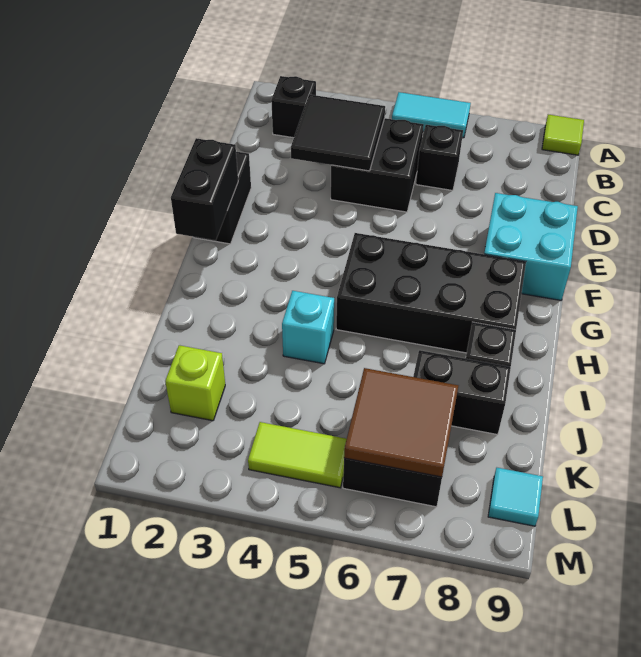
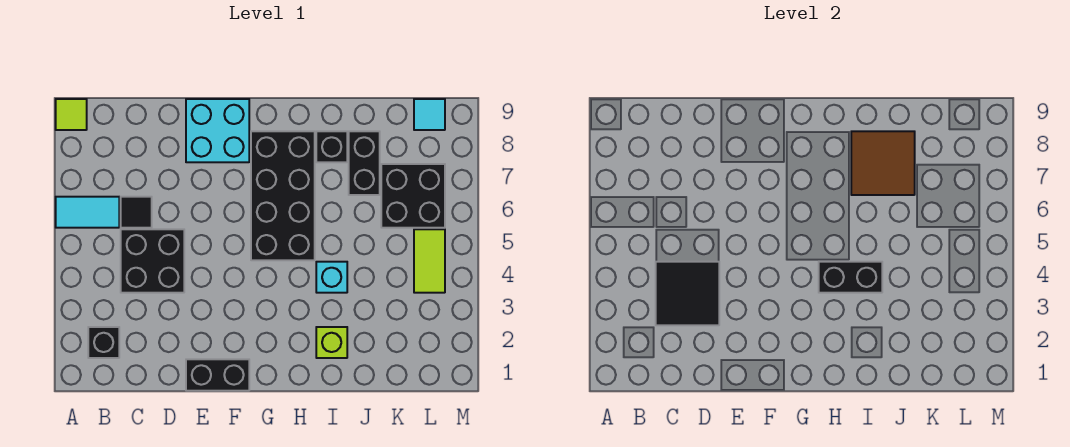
cyan tile A5:A6 level 1 -> cyan tile A6:B6 level 1
black brick C6 level 1 -> black tile C6 level 1
black brick F1:G1 level 2 -> black brick H4:I4 level 2
lime brick K2 level 1 -> lime brick I2 level 1
brown tile K6:L7 level 2 -> brown tile I7:J8 level 2

